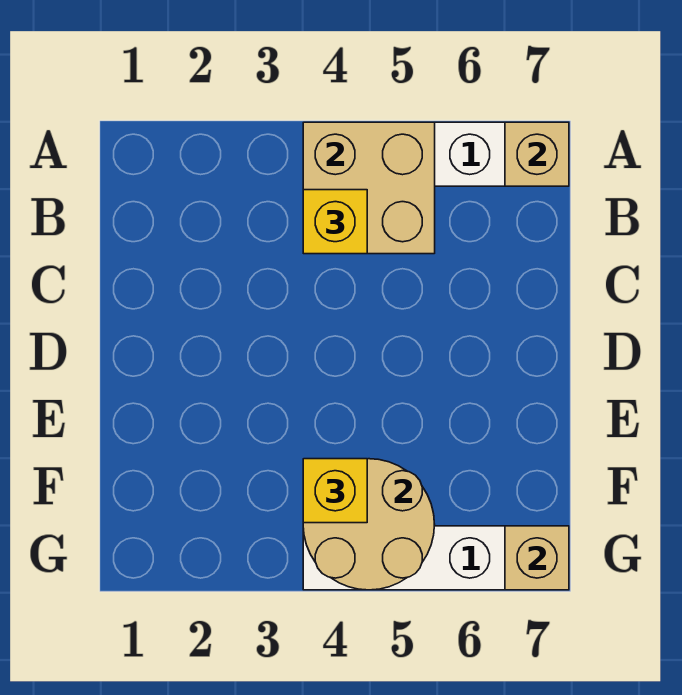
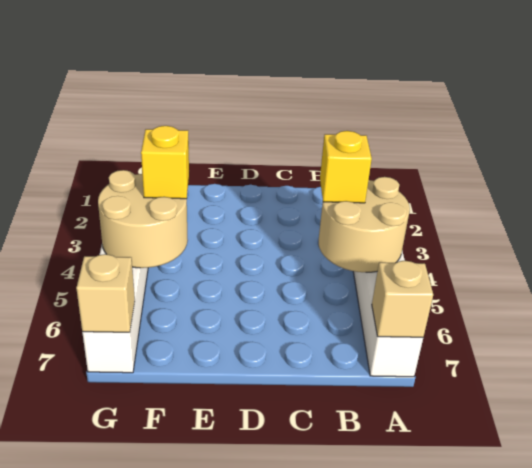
tan brick A4:B5 level 2 -> tan round brick A4:B5 level 2

